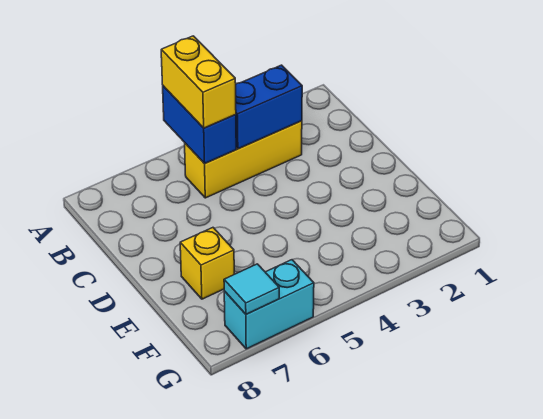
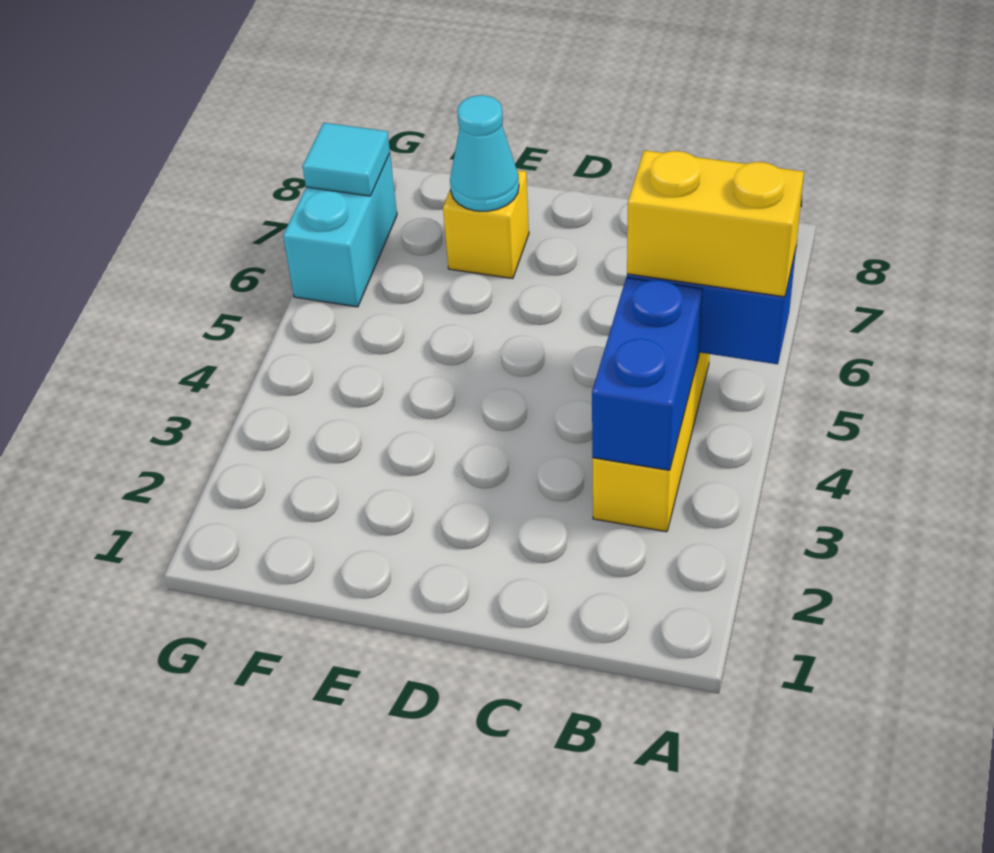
none -> cyan cone E7 level 2

